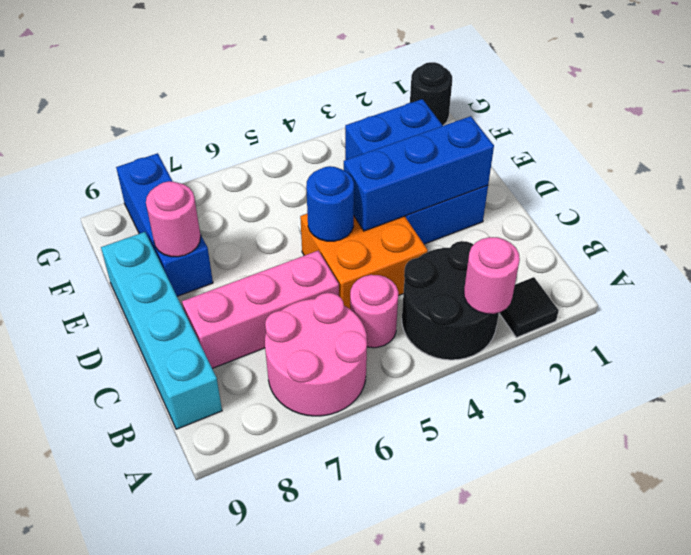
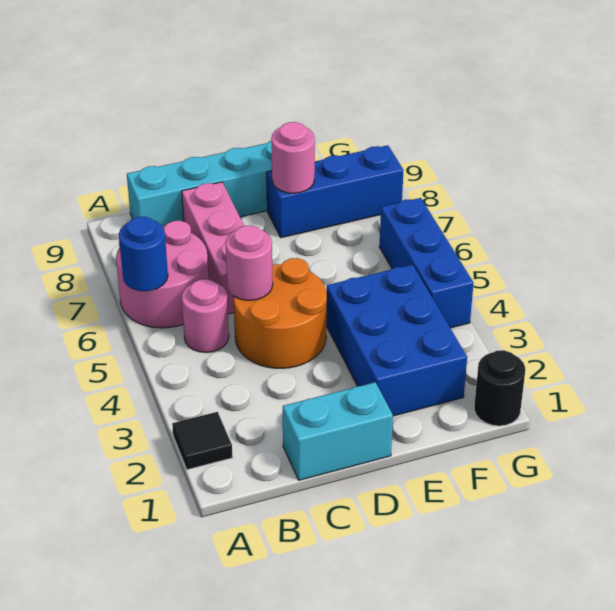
black round brick A3:B4 level 1 -> none
pink round brick A3 level 2 -> pink round brick C5 level 2
none -> cyan brick C1:D1 level 1
orange brick C4:D5 level 1 -> orange round brick C4:D5 level 1
blue brick D2:F3 level 1 -> blue brick E2:F4 level 1
blue brick D2:D4 level 2 -> blue brick G4:G6 level 1
blue round brick D5 level 2 -> blue round brick A6 level 2

